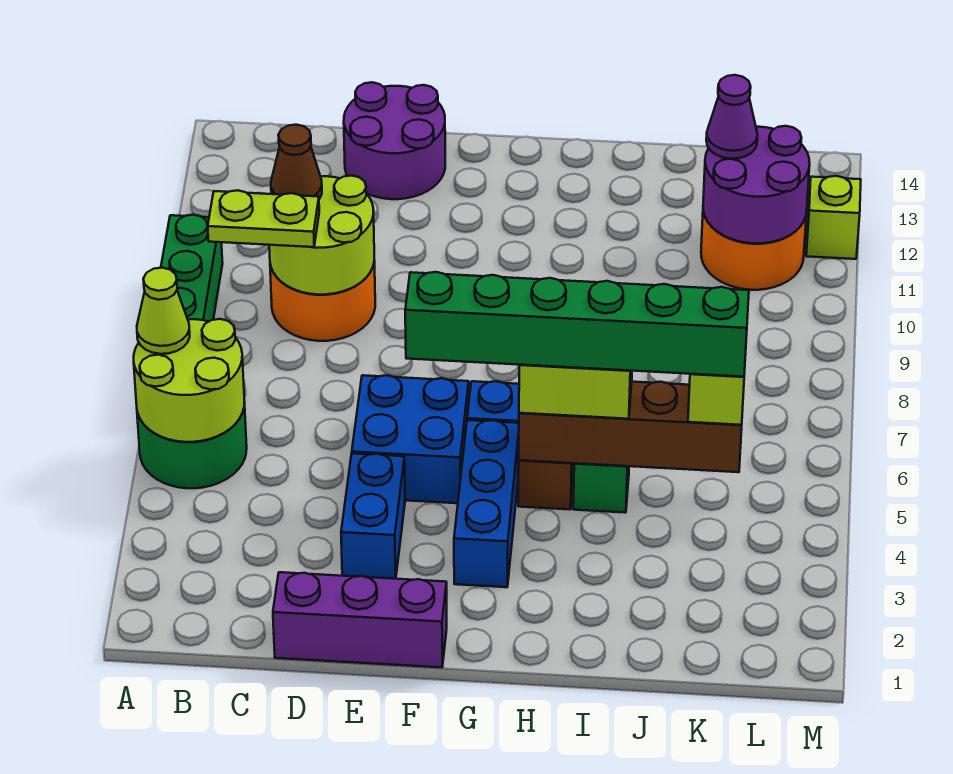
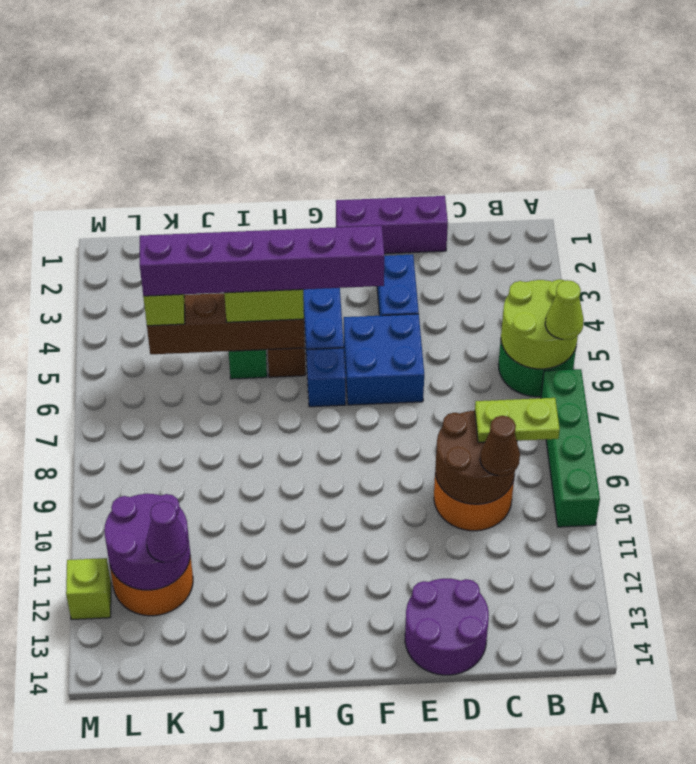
lime round brick C9:D10 level 2 -> brown round brick C9:D10 level 2
green brick F5:K5 level 4 -> purple brick F5:K5 level 4

